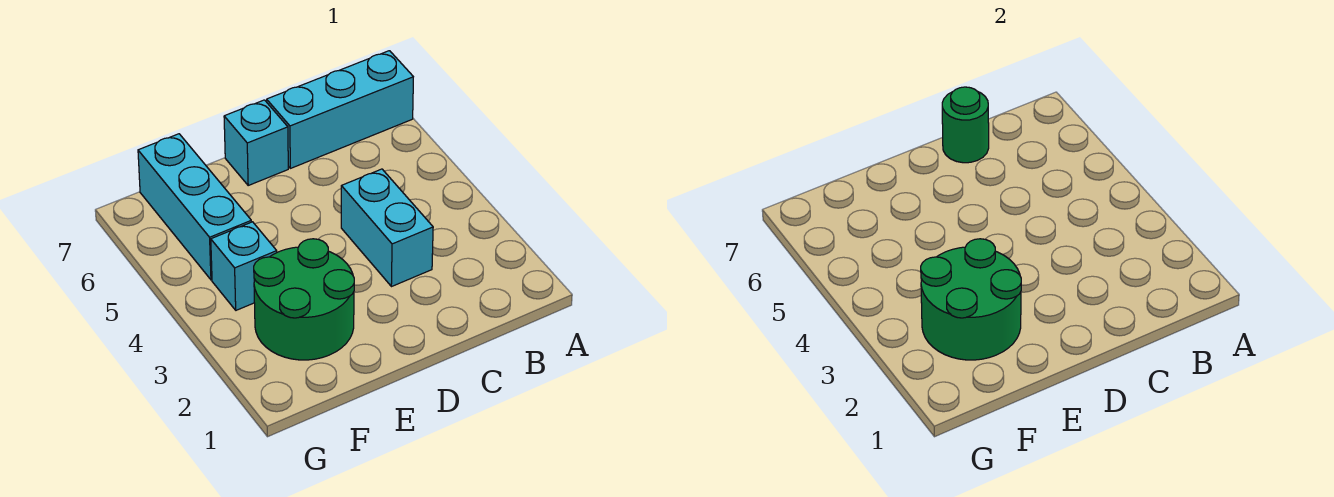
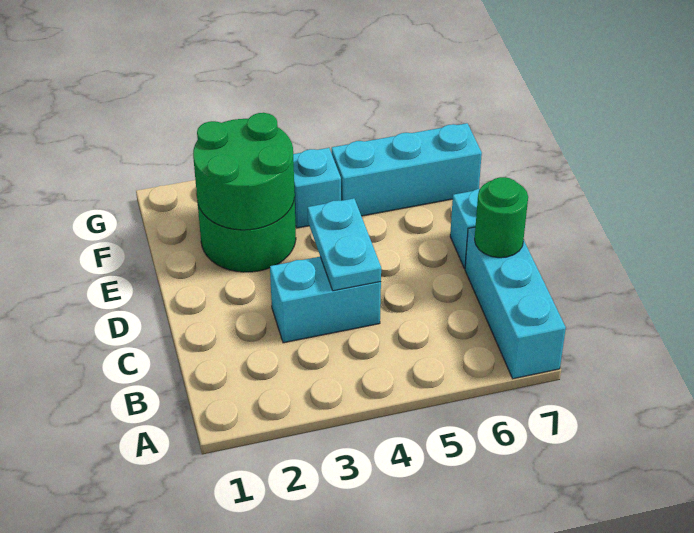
none -> cyan plate C4:D4 level 2

